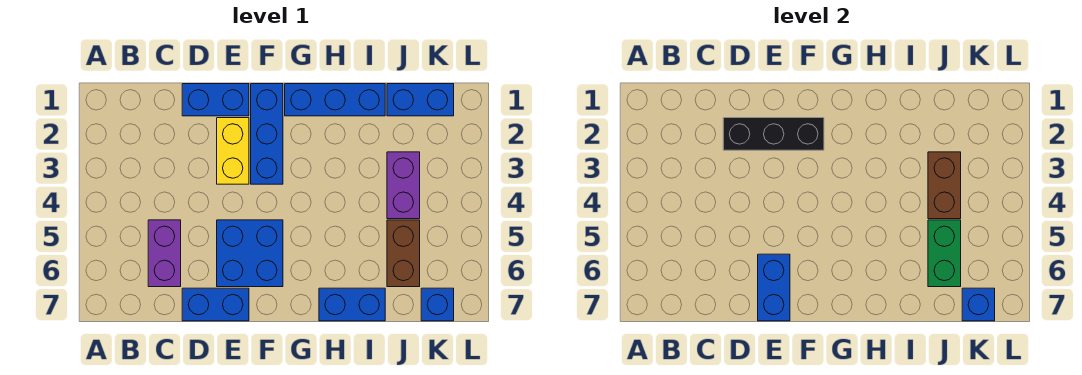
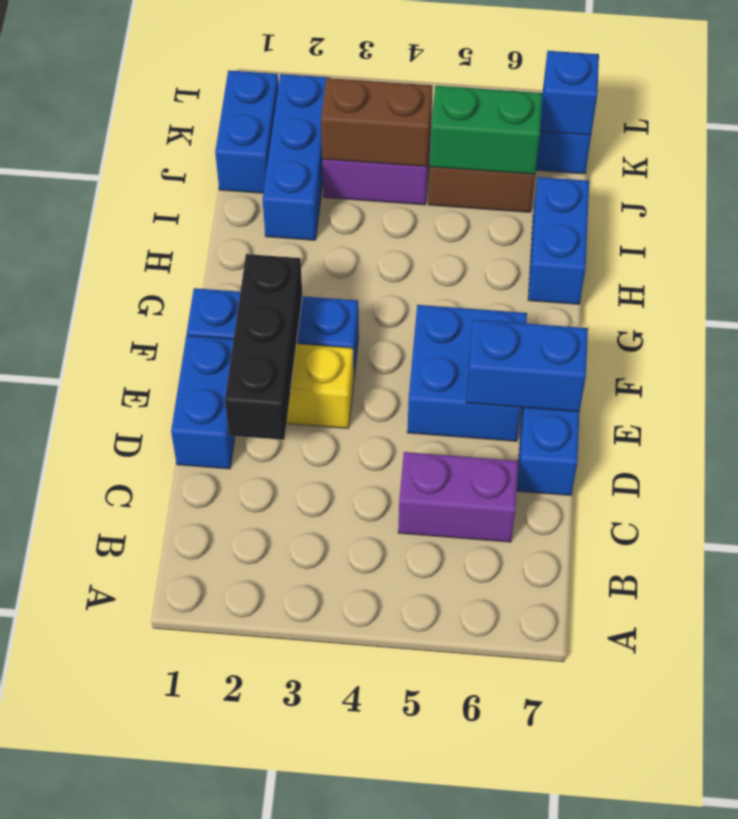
blue brick G1:I1 level 1 -> blue brick I2:K2 level 1

